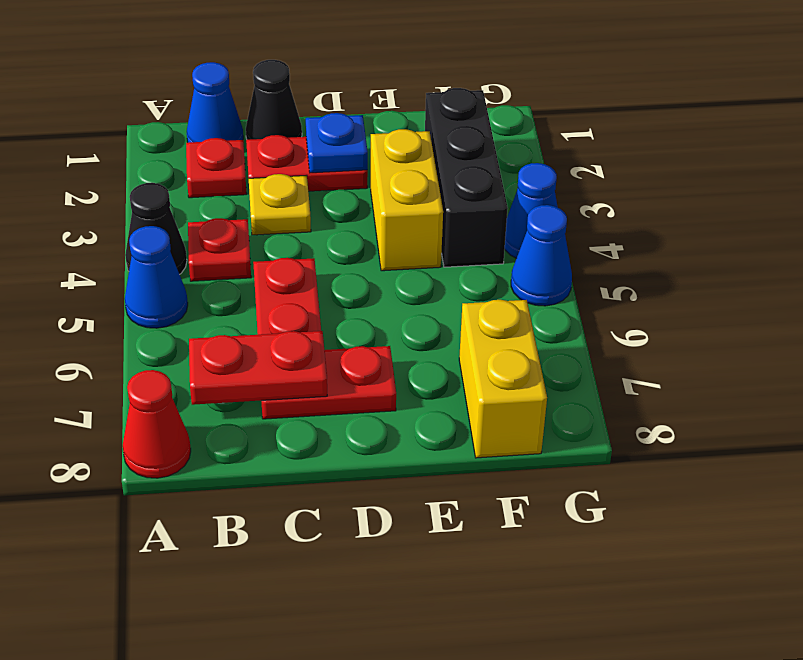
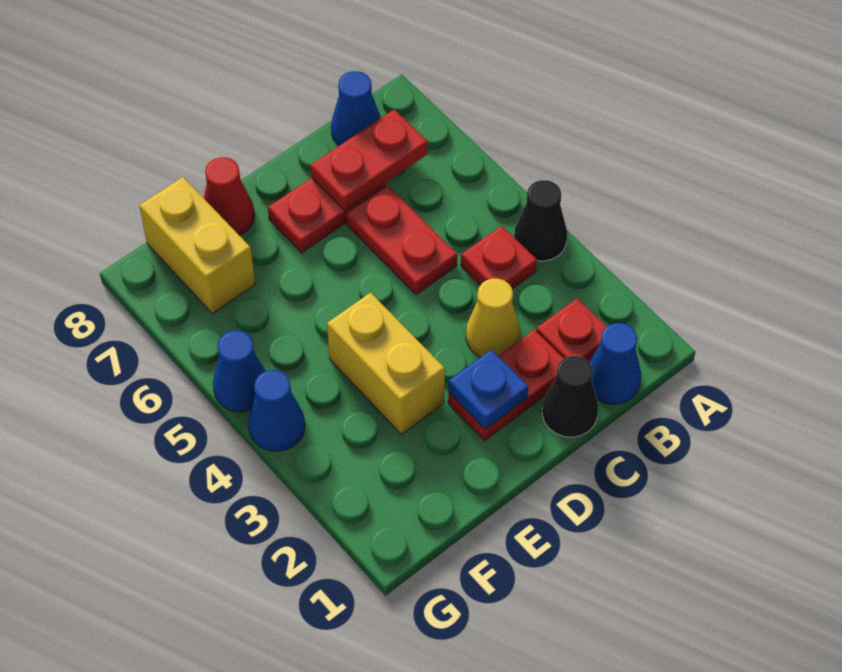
blue cone A5 level 1 -> blue cone B8 level 1
red cone A8 level 1 -> red cone E8 level 1
yellow plate C3 level 1 -> yellow cone C3 level 1
black brick F2:F4 level 1 -> none

